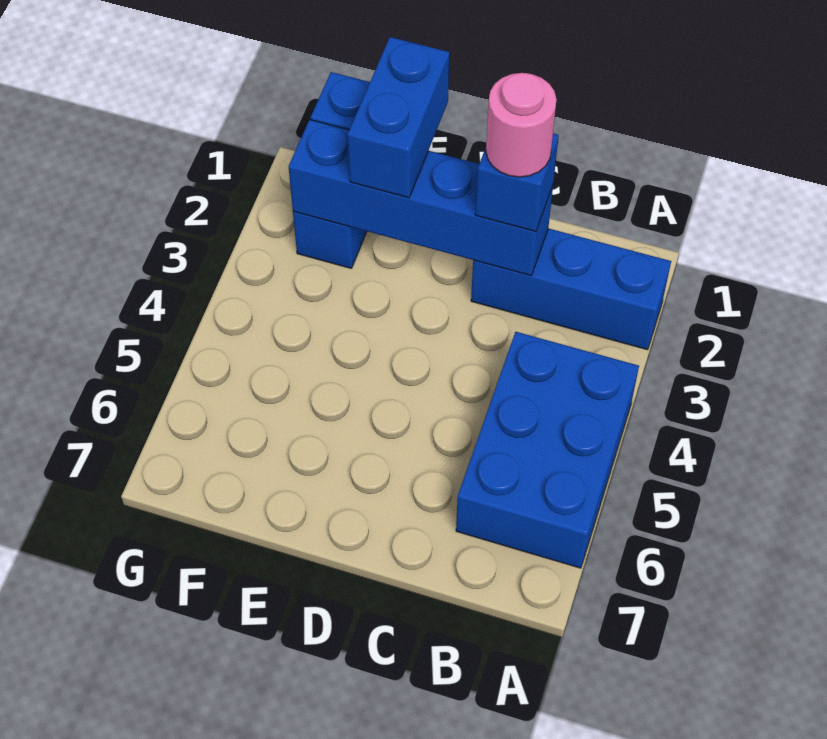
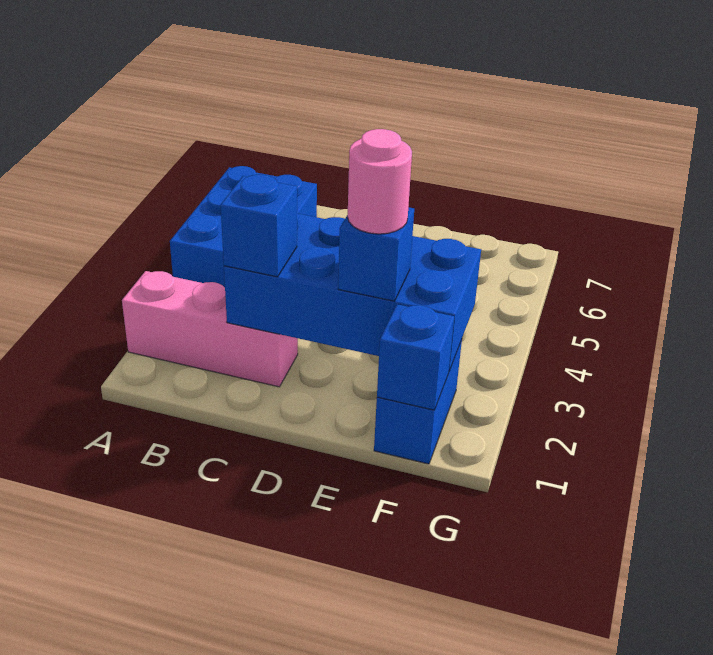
blue brick A2:C2 level 1 -> pink brick A2:C2 level 1
blue brick C2:F2 level 2 -> blue brick C2:F3 level 2
pink round brick C2 level 4 -> pink round brick E2 level 4
blue brick E1:E2 level 3 -> blue brick E2 level 3

